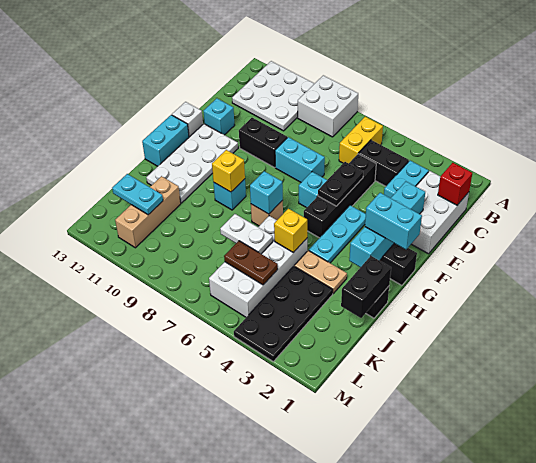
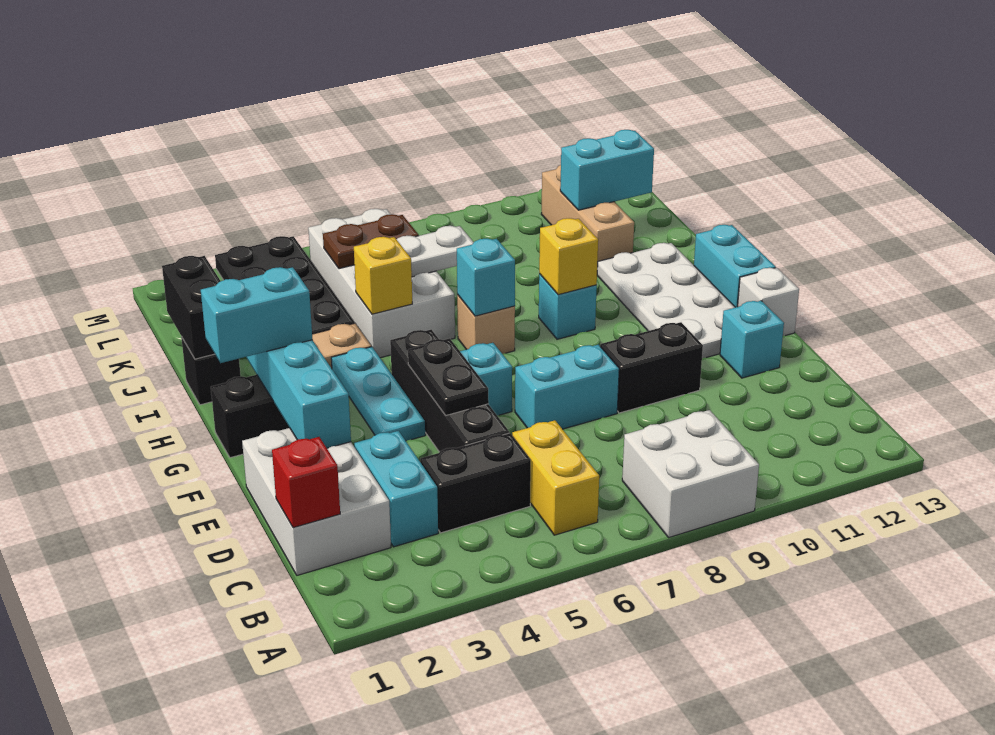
white plate A10:C12 level 1 -> none
cyan plate K11:K12 level 2 -> cyan brick K11:K12 level 2

